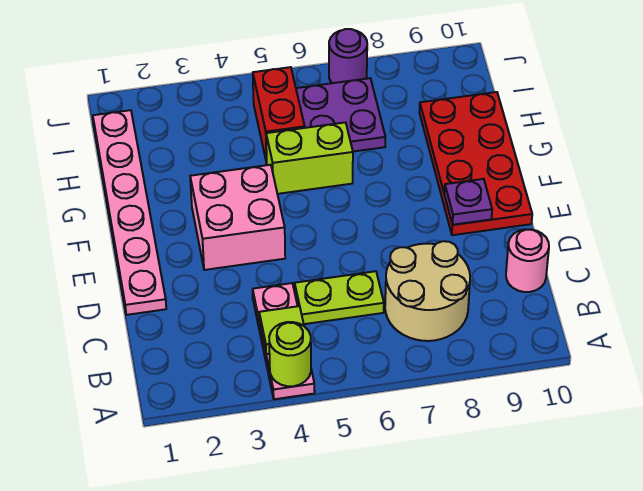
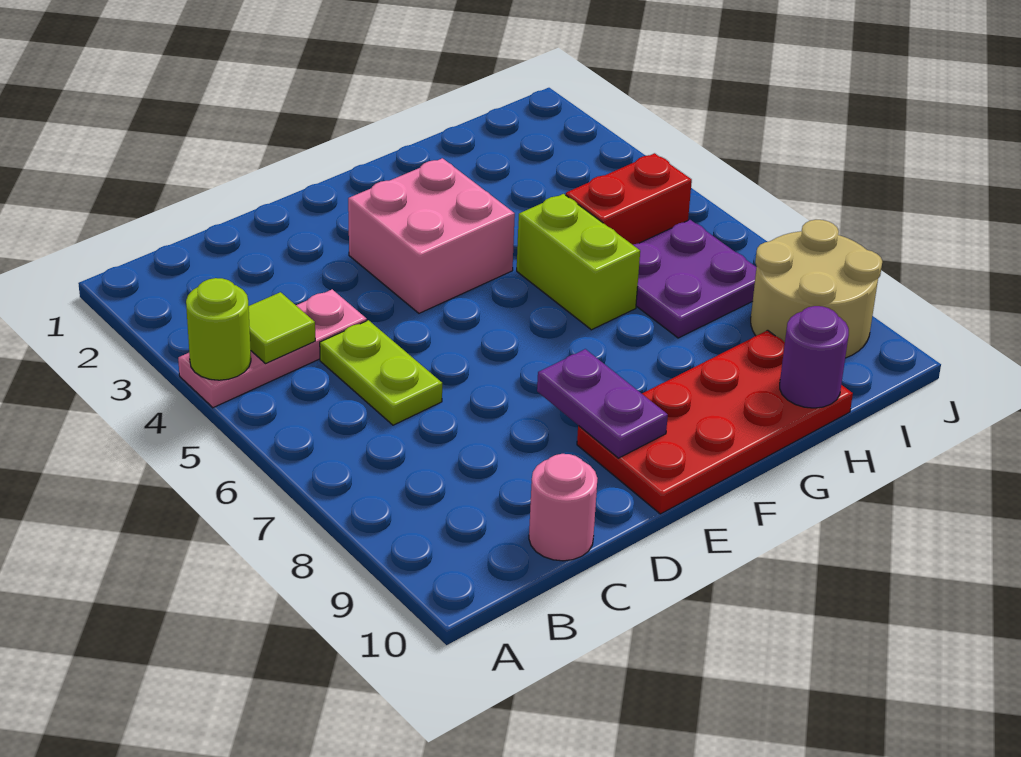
tan round brick B7:C8 level 1 -> tan round brick I8:J9 level 1
pink plate D1:I1 level 1 -> none
purple plate E9 level 2 -> purple plate E8:E9 level 2
purple round brick J7 level 1 -> purple round brick H10 level 2

